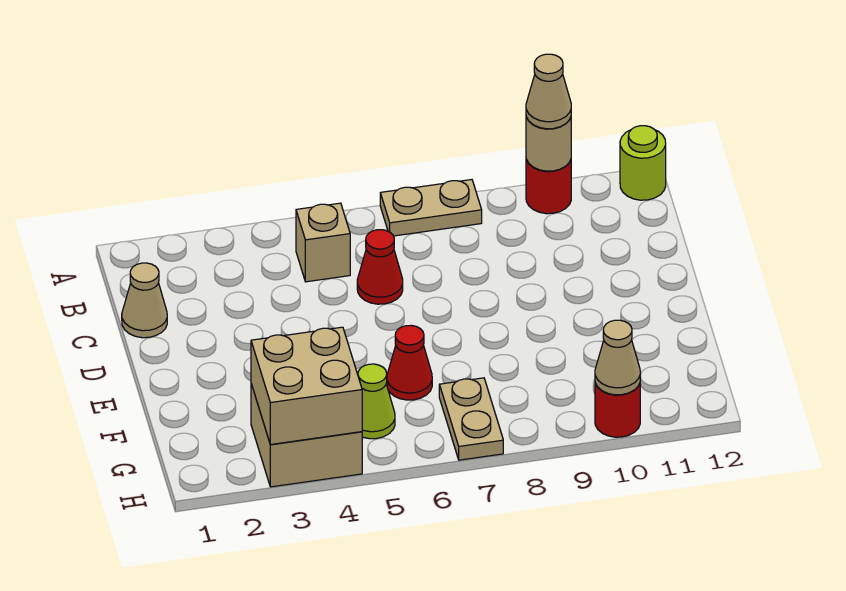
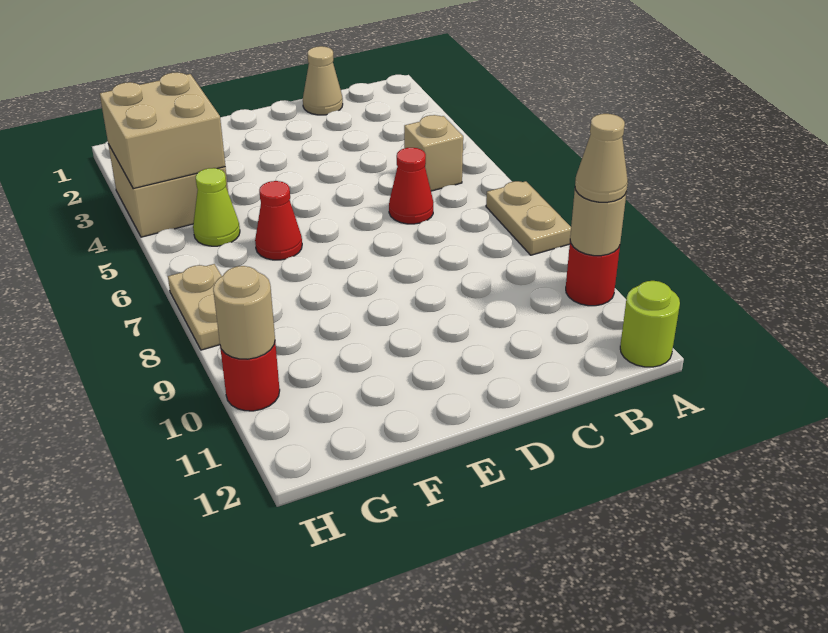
tan plate G7:H7 level 1 -> tan plate H7:H8 level 1
tan cone H10 level 2 -> tan round brick H10 level 2

